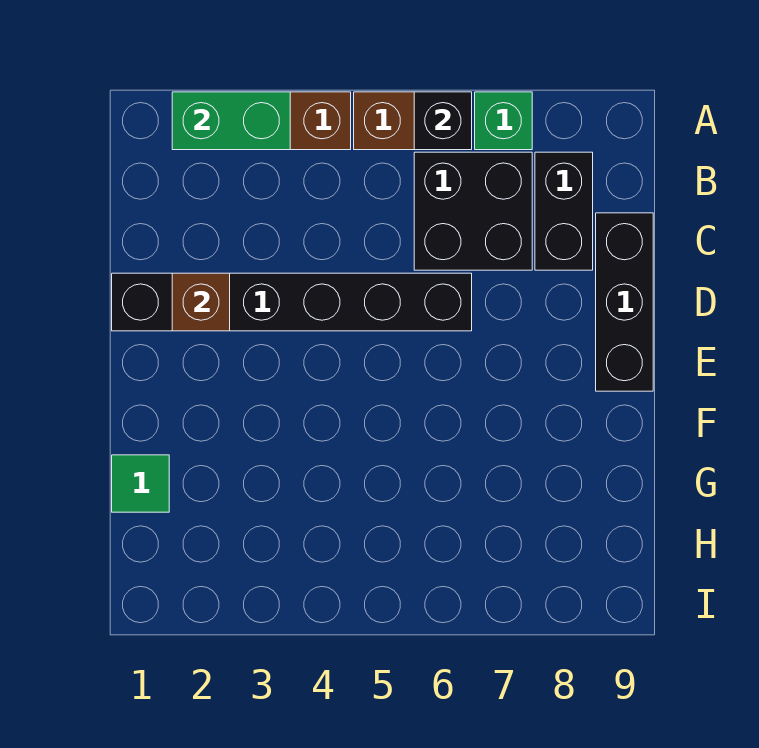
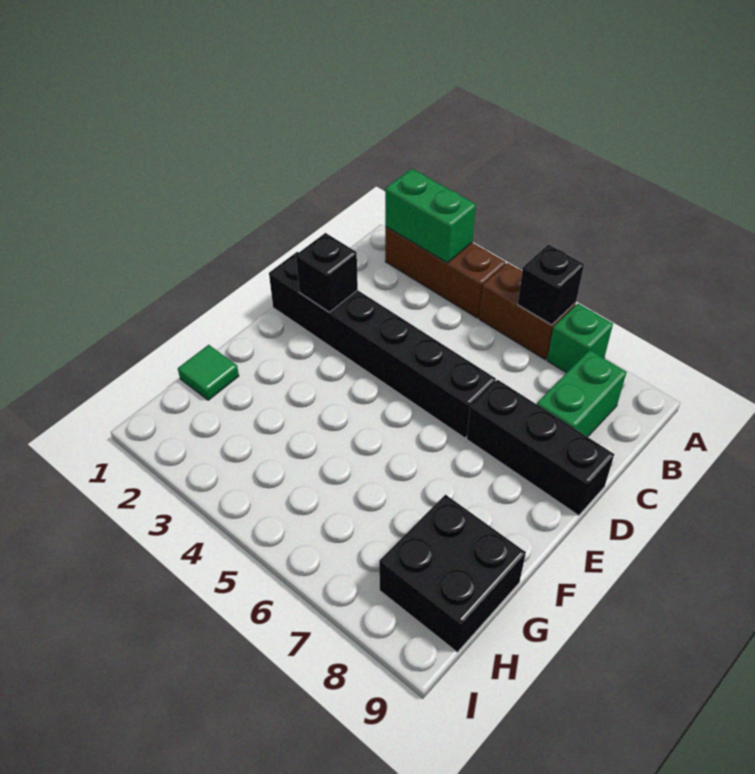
black brick B6:C7 level 1 -> black brick G8:H9 level 1
black brick B8:C8 level 1 -> green brick B8:C8 level 1
black brick C9:E9 level 1 -> black brick D7:D9 level 1
brown brick D2 level 2 -> black brick D2 level 2

